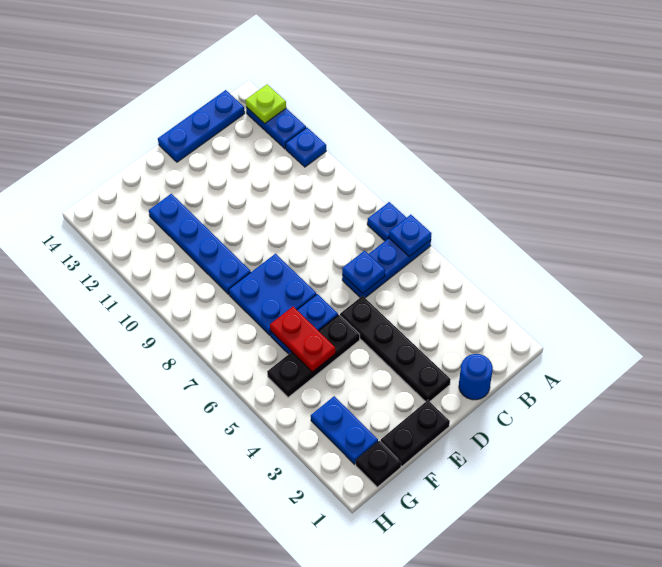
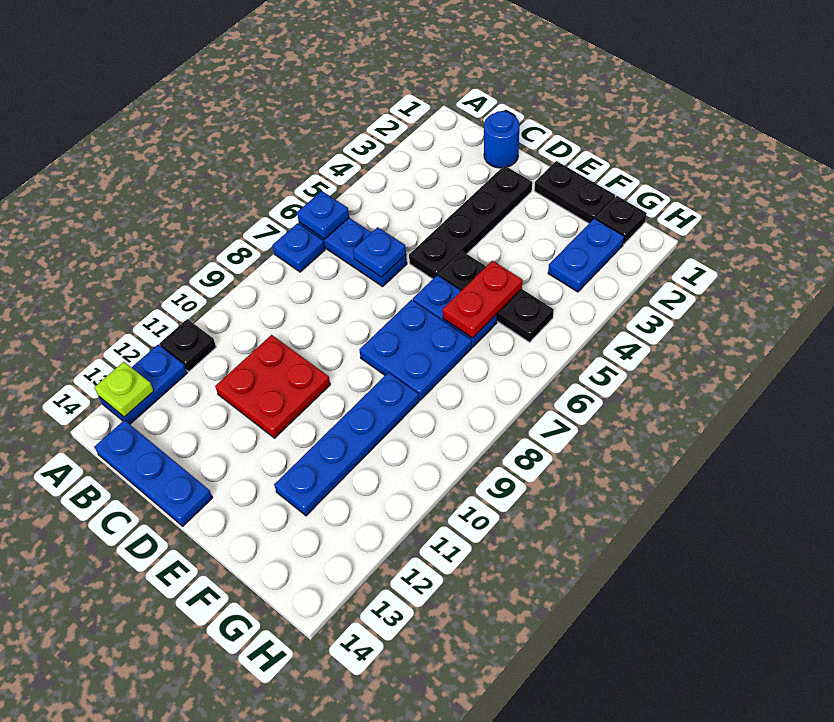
blue plate A11 level 1 -> black plate A11 level 1
none -> red plate C10:D11 level 1

